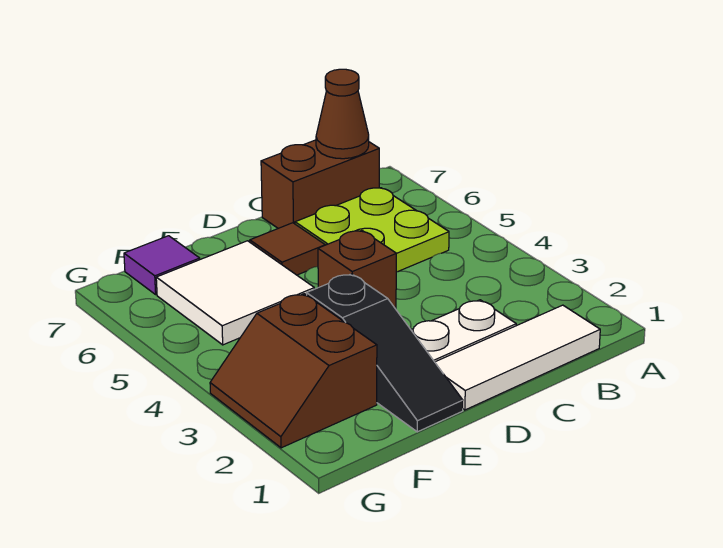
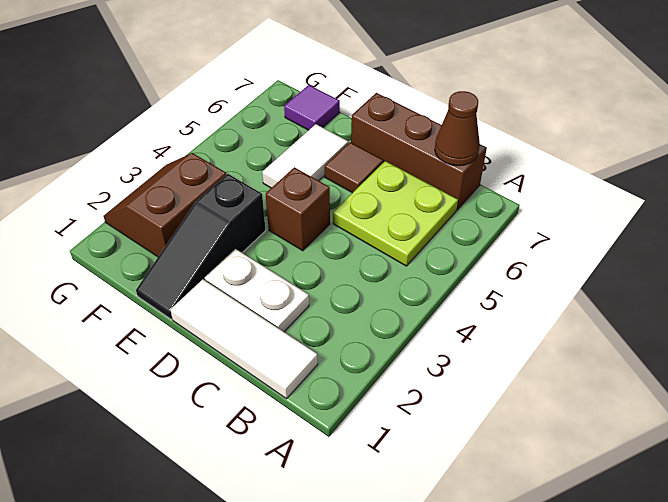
brown brick B7:C7 level 1 -> brown brick B7:D7 level 1
white tile E5:F6 level 1 -> white tile E5:E6 level 1

